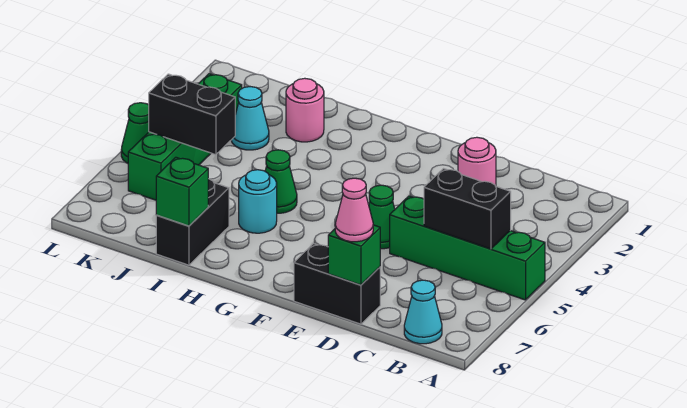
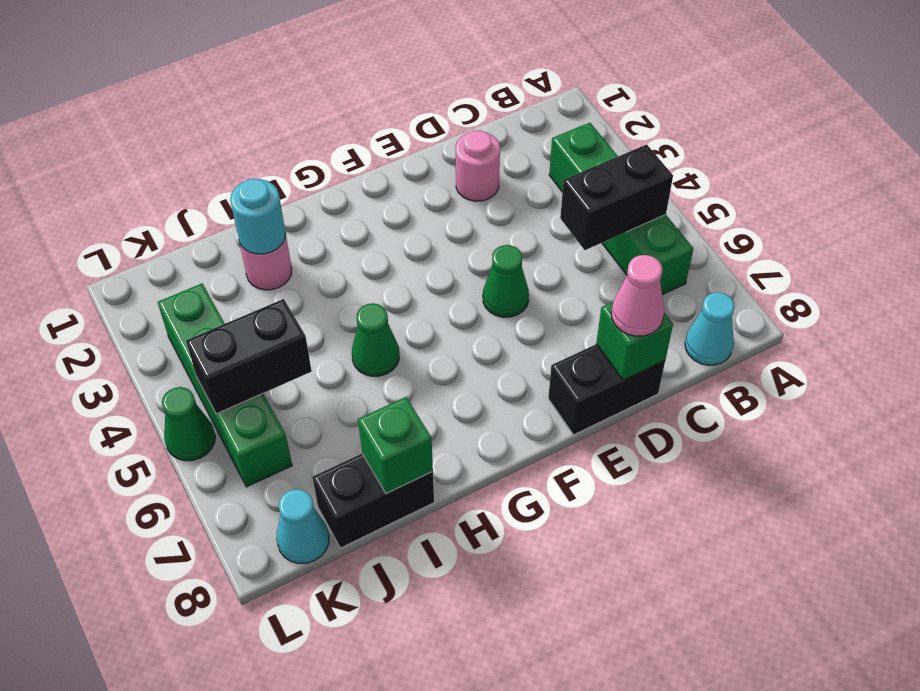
green brick A5:D5 level 1 -> green brick B3:B6 level 1
cyan round brick H6 level 1 -> cyan round brick I2 level 2
black brick I7:I8 level 1 -> black brick I8:J8 level 1
cyan cone J3 level 1 -> cyan cone K8 level 1

